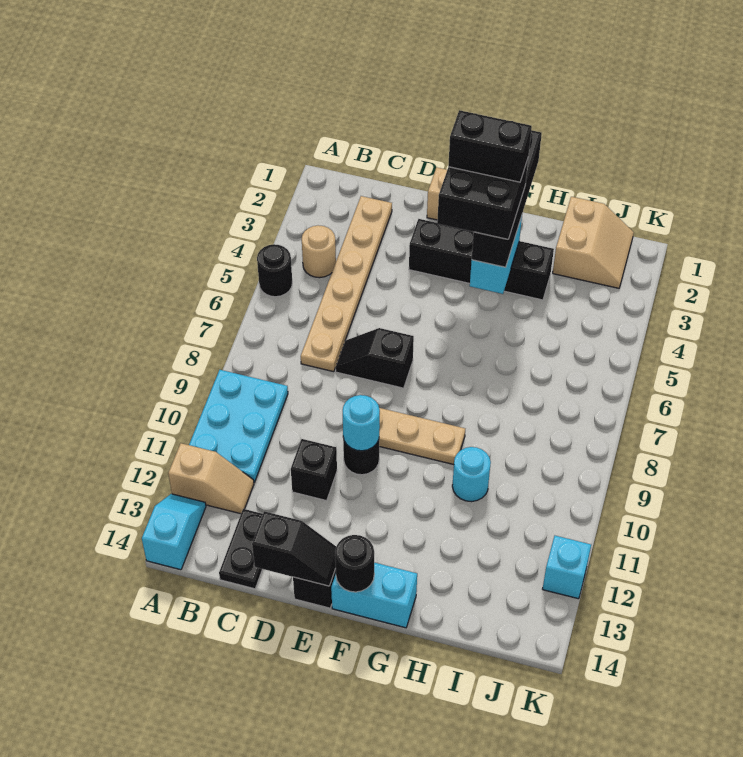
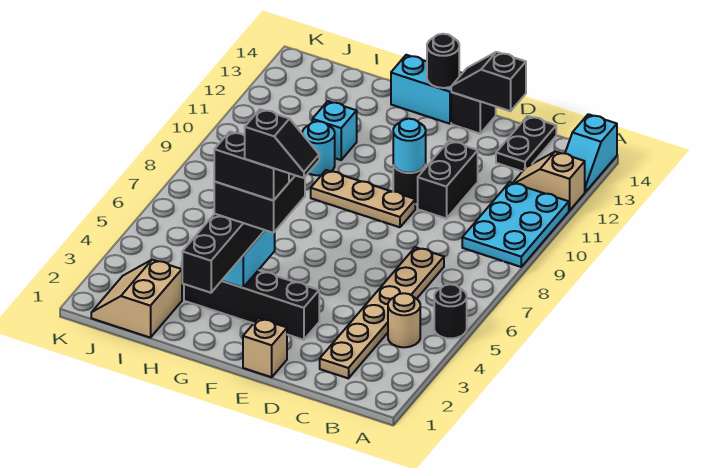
black slope D7:E7 level 1 top E -> black slope E3:F3 level 6 top F
black brick D11 level 1 -> black brick D10:D11 level 1
cyan brick K12 level 1 -> cyan brick H11 level 1

